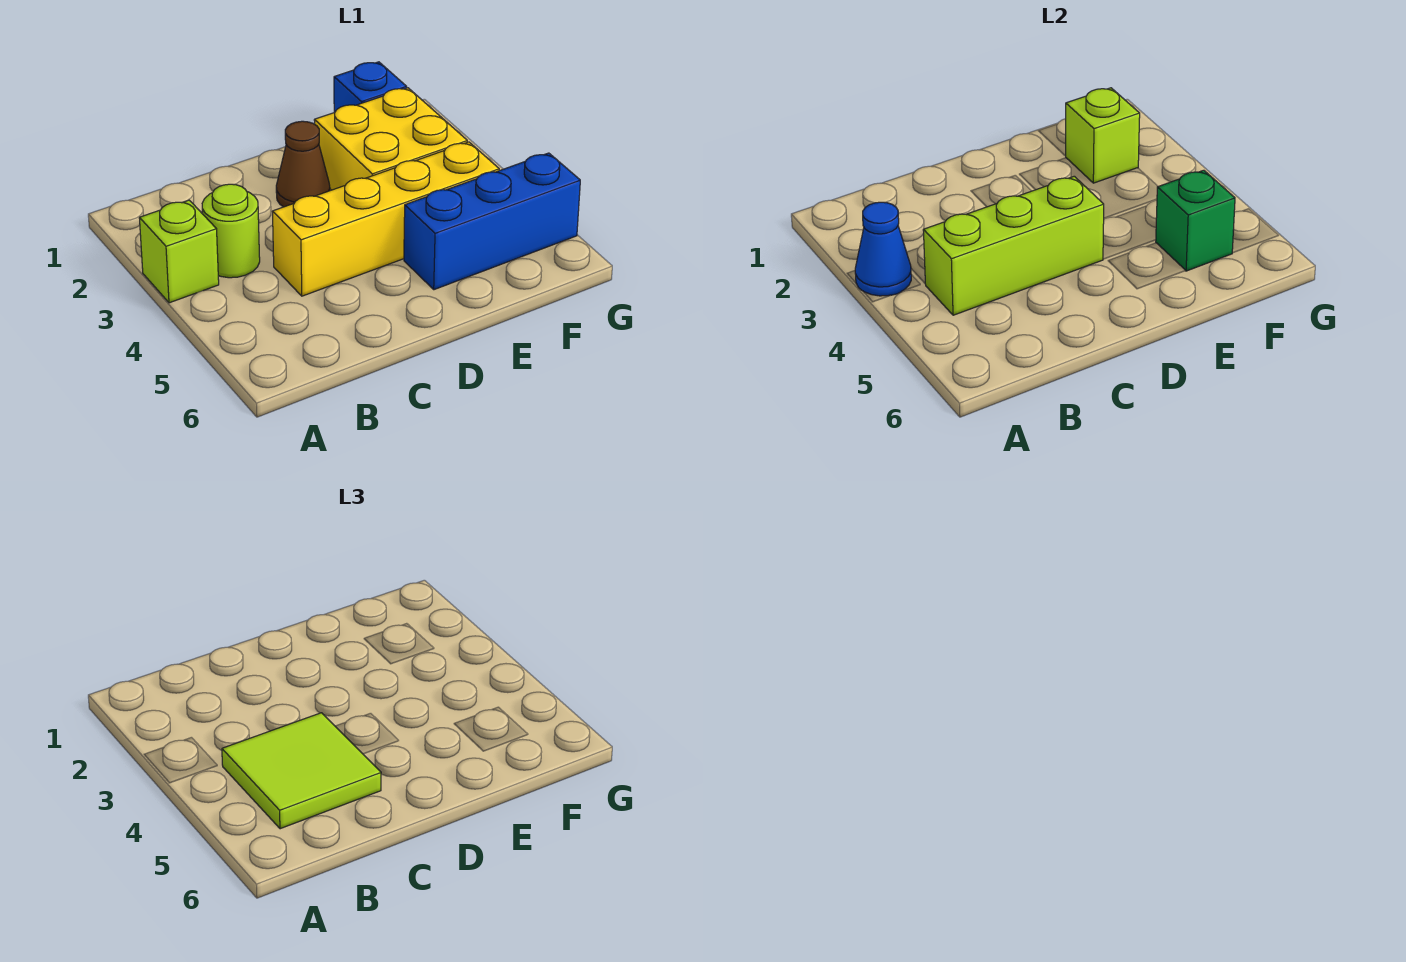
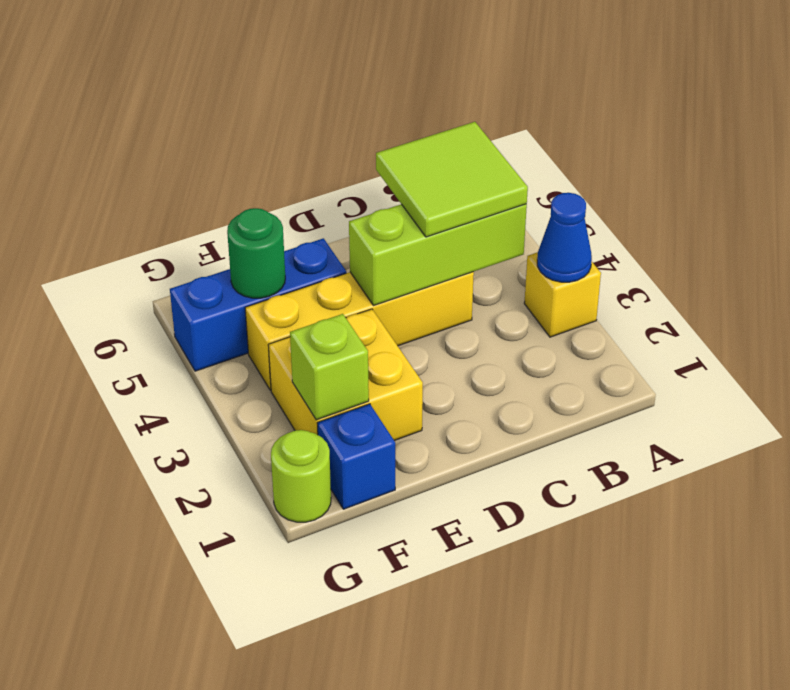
lime brick A3 level 1 -> yellow brick A3 level 1
lime round brick B3 level 1 -> lime round brick G1 level 1
brown cone D2 level 1 -> none
green brick F5 level 2 -> green round brick F5 level 2

